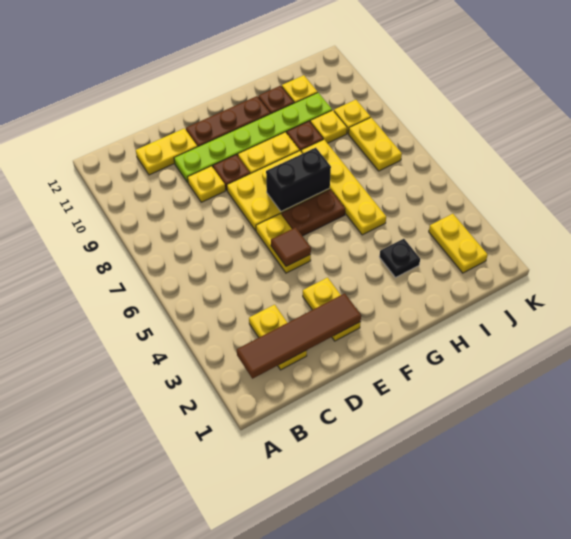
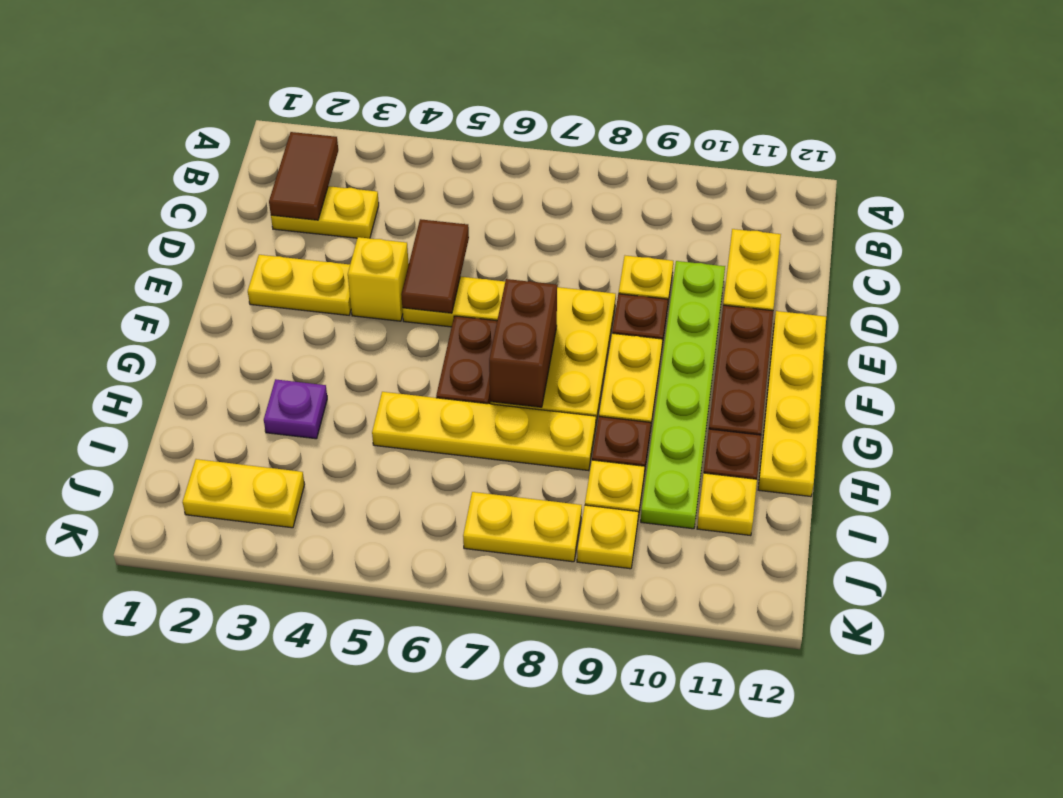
brown tile B2:E2 level 2 -> brown tile B2:C2 level 2
none -> yellow brick E4 level 1
brown tile E5 level 2 -> brown tile D5:E5 level 2
none -> yellow plate E12:H12 level 1
black brick F7:G7 level 2 -> brown brick F7:G7 level 2
black plate H3 level 1 -> purple plate H3 level 1

